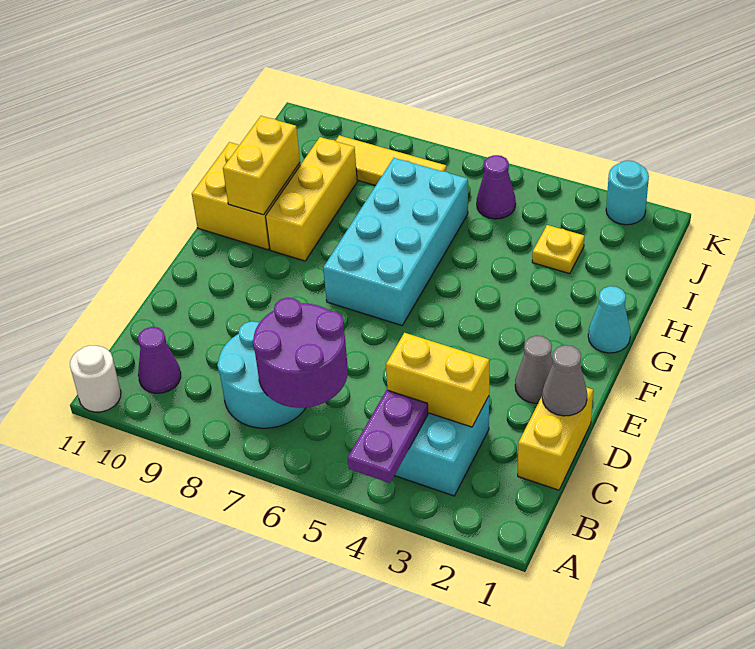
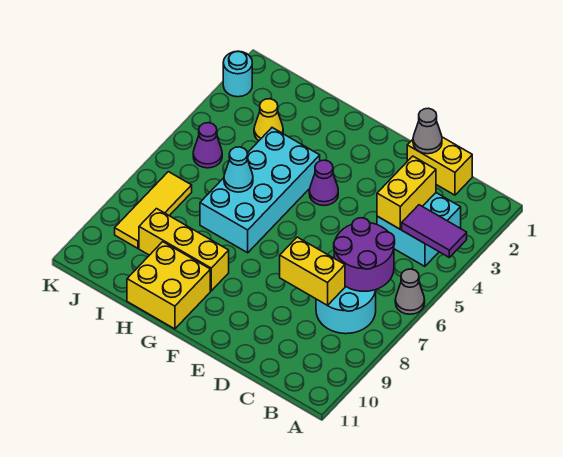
purple plate A4:B4 level 2 -> purple tile A4:B4 level 2
white round brick A11 level 1 -> none
purple cone B10 level 1 -> purple cone F4 level 1
grey cone E2 level 1 -> grey cone A6 level 1
cyan brick F6:I7 level 1 -> cyan brick G4:H7 level 1
cyan cone G1 level 1 -> cyan cone H6 level 2
yellow brick G10:H10 level 2 -> yellow brick C8:D8 level 2
yellow plate I3 level 1 -> yellow cone I3 level 1

